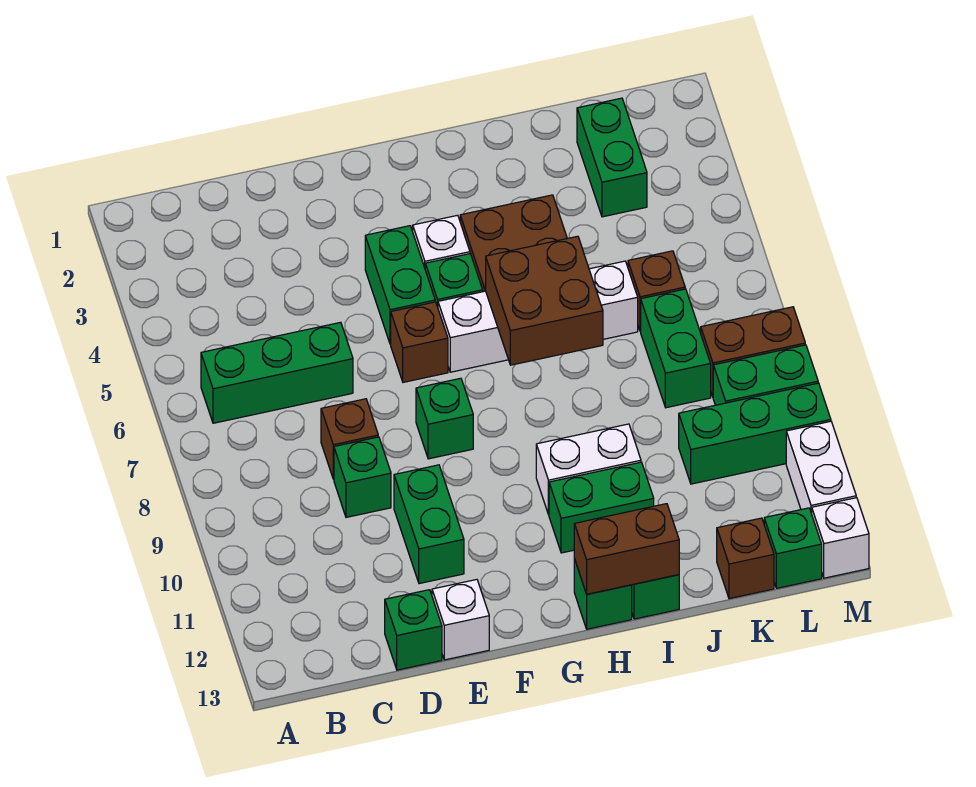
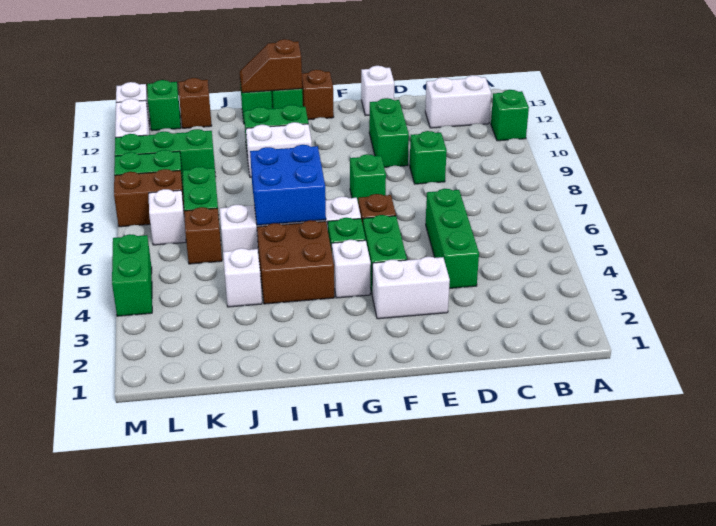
green brick B6:D6 level 1 -> green brick D4:D6 level 1
none -> white brick B12:C12 level 1
brown brick D8 level 1 -> brown brick G13 level 1
green brick D13 level 1 -> green brick A11 level 1
none -> white brick E3:F3 level 1
brown brick H6:I7 level 2 -> blue brick H6:I7 level 2
brown brick H13:I13 level 2 -> brown slope H13:I13 level 2 top H
none -> white brick J4 level 1
green brick K2:K3 level 1 -> green brick M4:M5 level 1
none -> white brick L7 level 1

